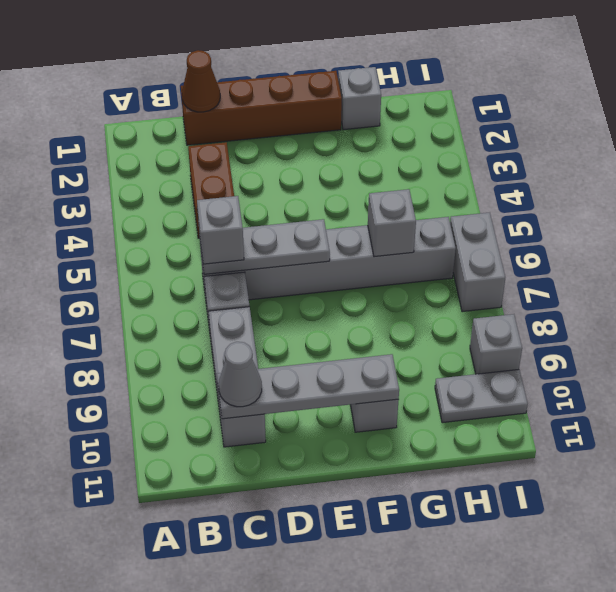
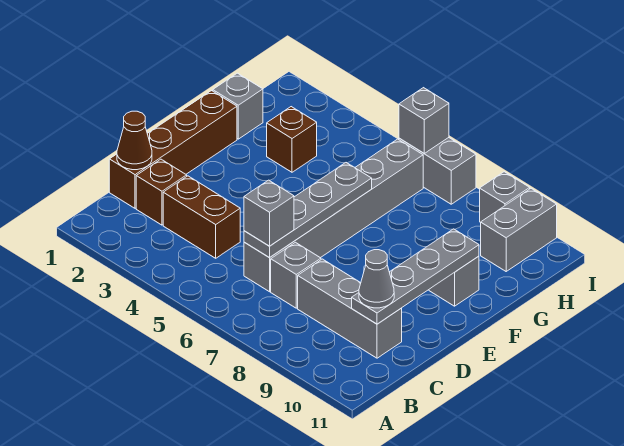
none -> brown brick C2 level 1
grey plate C6:E6 level 2 -> grey plate C6:F6 level 2
none -> brown brick G3 level 1
grey brick G6 level 2 -> grey brick I6 level 2
grey plate H10:I10 level 1 -> grey brick H10:I10 level 1

